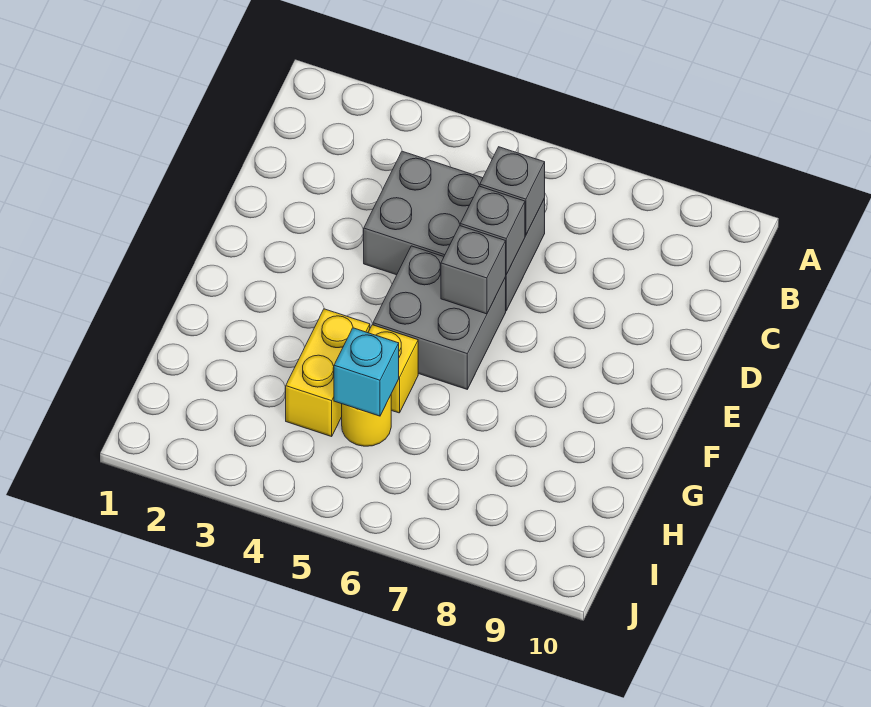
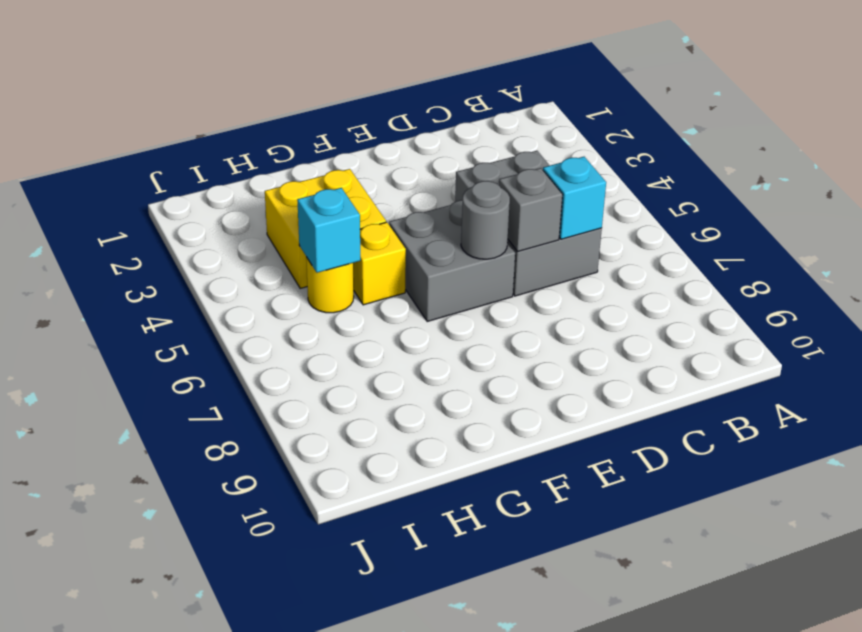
grey brick C6 level 2 -> cyan brick C6 level 2
grey brick E6 level 2 -> grey round brick E6 level 2
yellow brick G4:H4 level 1 -> yellow brick G3:H4 level 1

